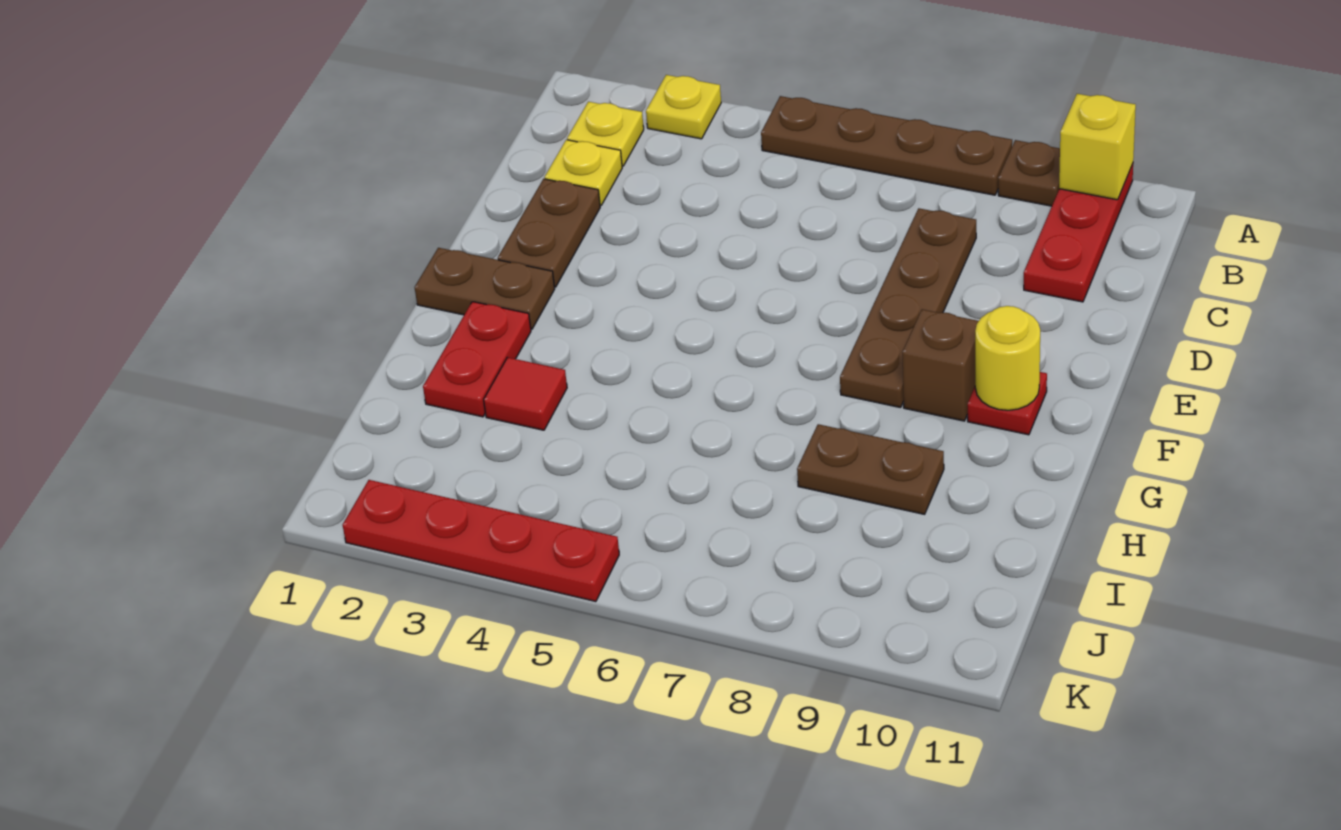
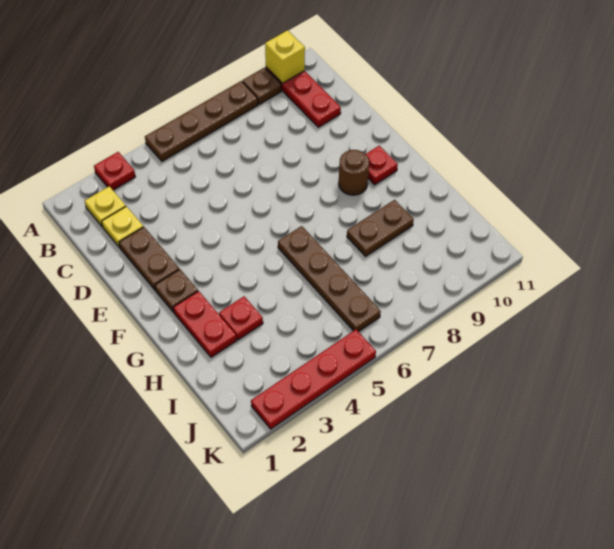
yellow plate A3 level 1 -> red plate A3 level 1
brown plate C8:F8 level 1 -> brown plate G6:J6 level 1
brown plate F1:F2 level 1 -> brown plate F2 level 1
brown brick F9 level 1 -> brown round brick F9 level 1
yellow round brick F10 level 2 -> none
red tile H3 level 1 -> red plate H3 level 1

